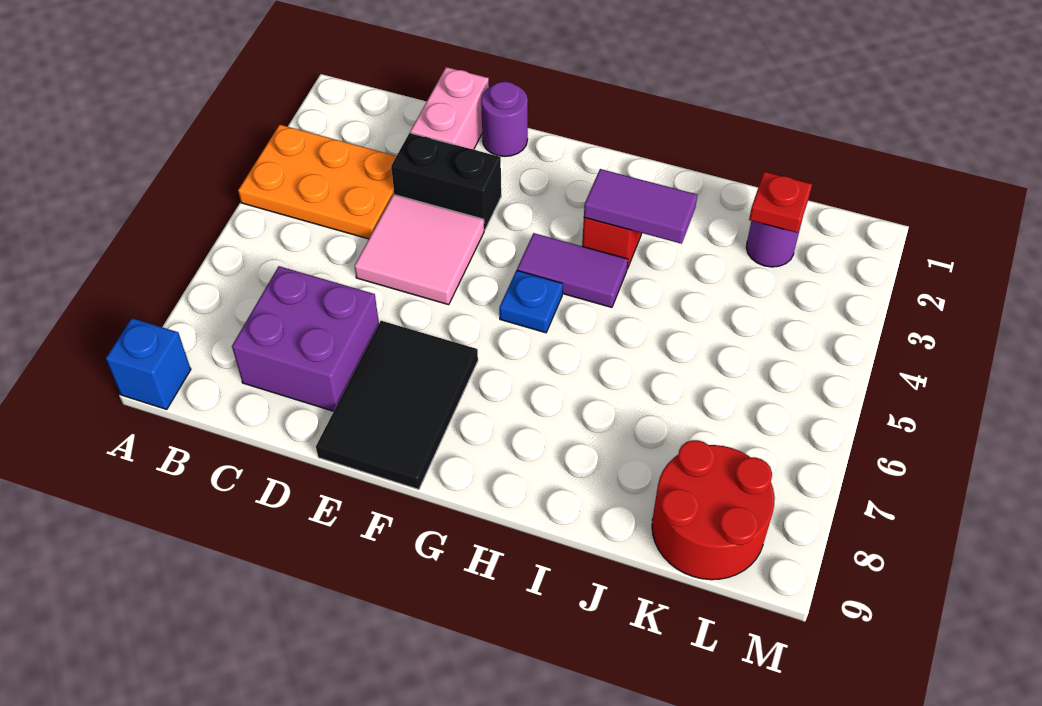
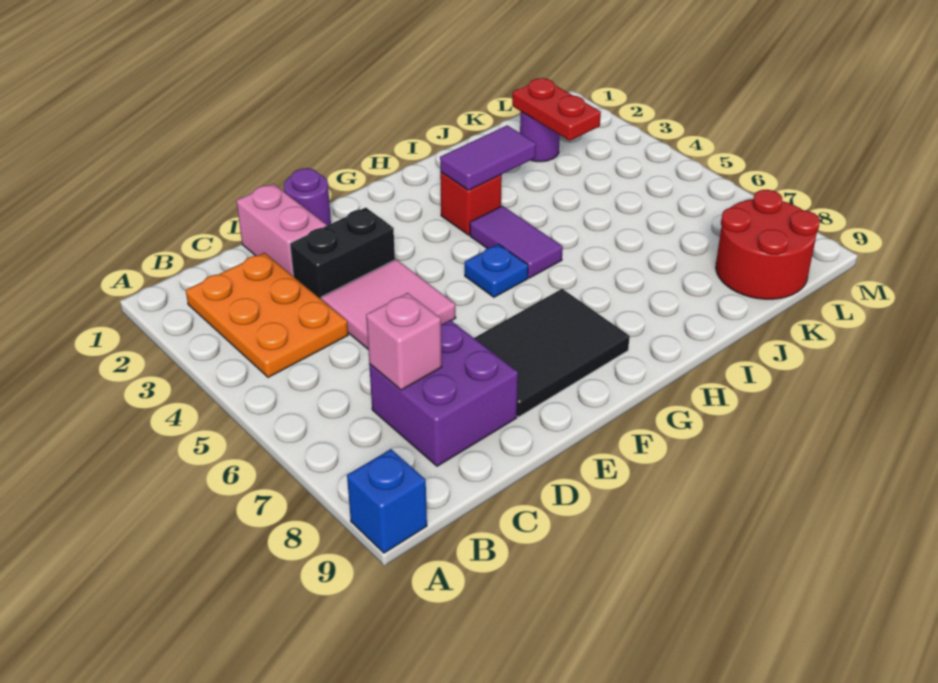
orange plate A3:C4 level 1 -> orange plate B2:C4 level 1
none -> pink brick C7 level 2
black tile E7:F9 level 1 -> black tile E7:G8 level 1
purple tile G4:H4 level 1 -> purple tile H4:H5 level 1
red plate K2 level 2 -> red plate K2:K3 level 2

